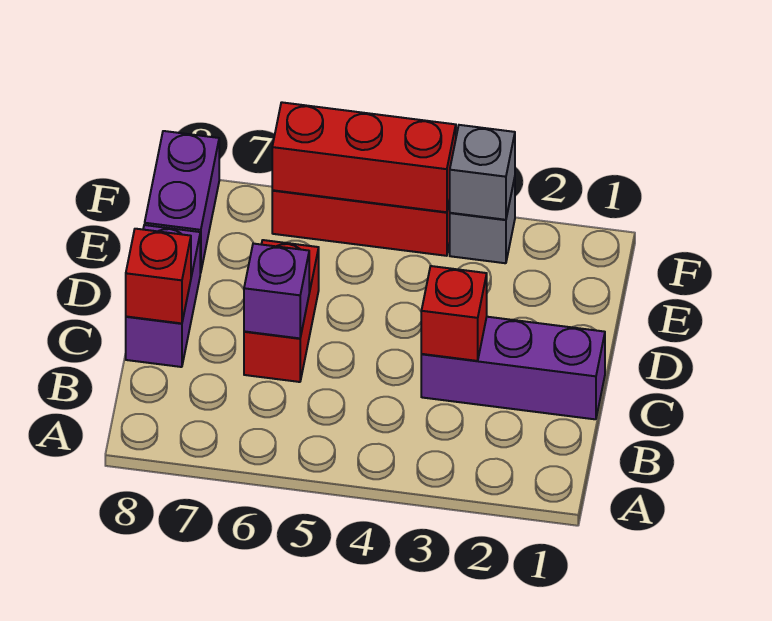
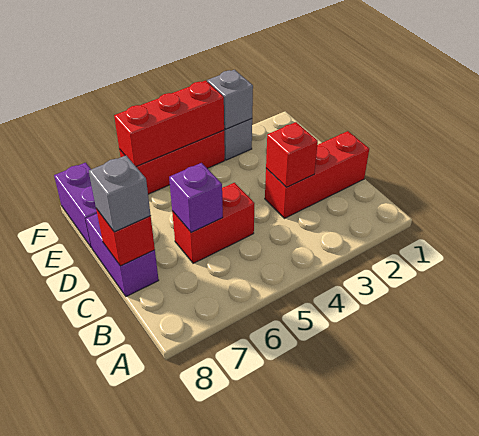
purple brick C1:C3 level 1 -> red brick C1:C3 level 1
red brick C6:D6 level 1 -> red brick C5:C6 level 1
none -> grey brick C8 level 3

